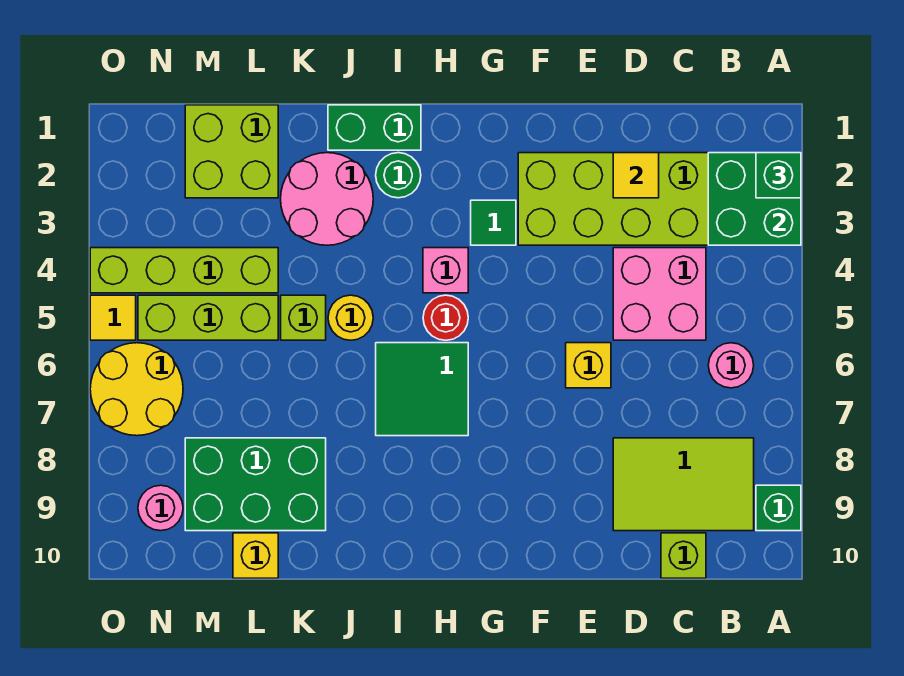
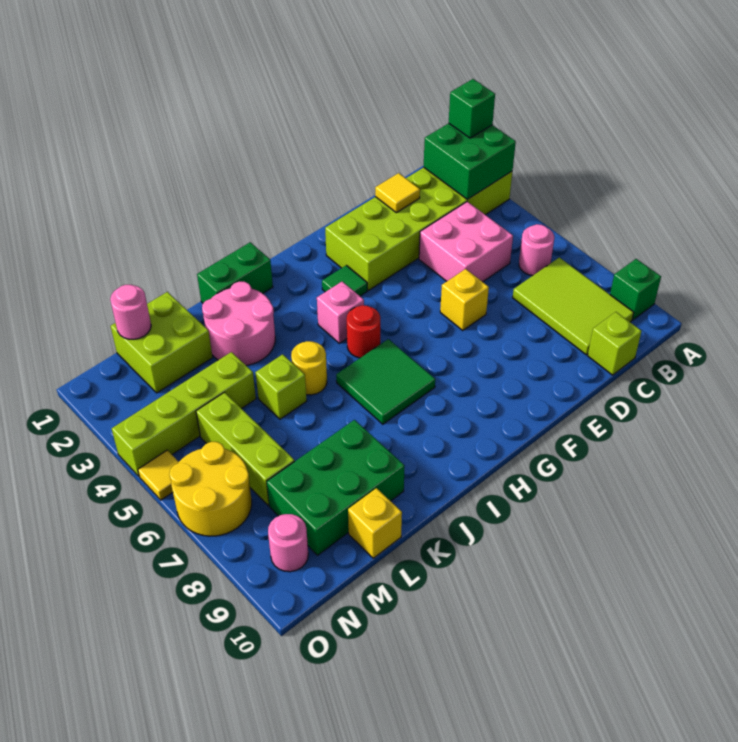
lime tile B8:D9 level 1 -> lime tile B7:C9 level 1
green round brick I2 level 1 -> none
lime brick L5:N5 level 1 -> lime brick M5:M7 level 1
none -> pink round brick M1 level 2

